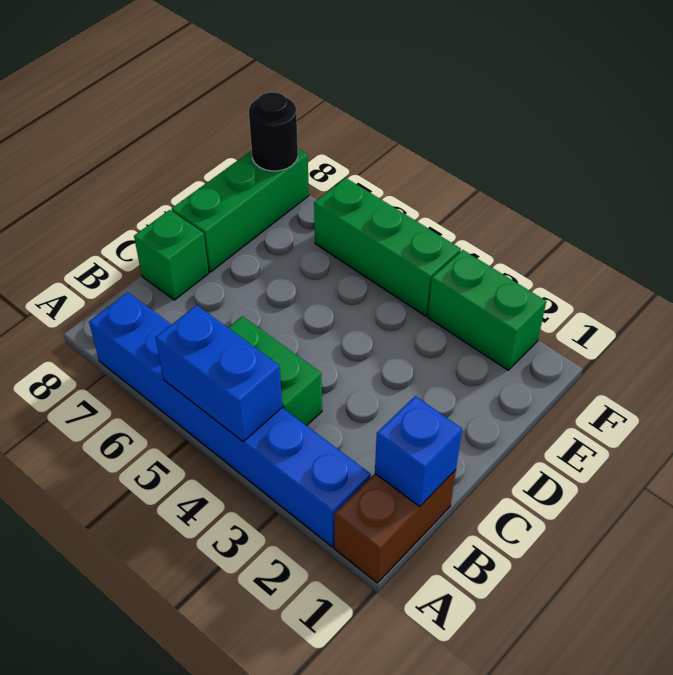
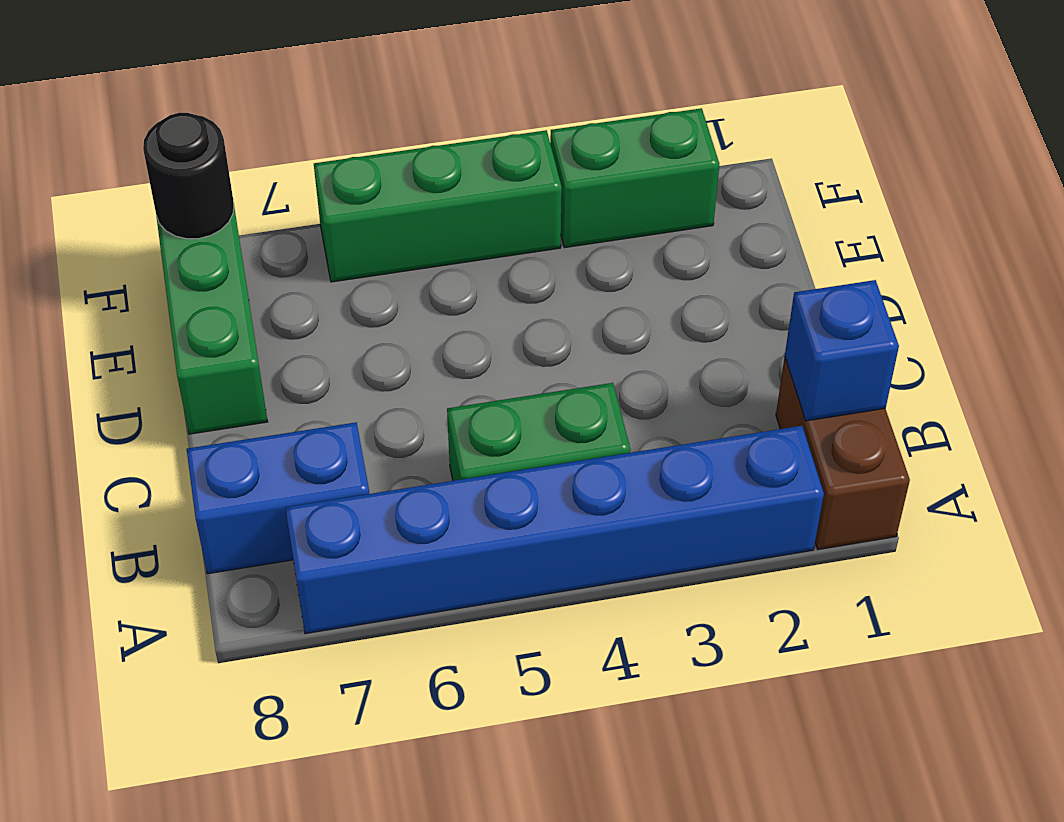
blue brick A4:A5 level 2 -> blue brick B7:B8 level 1
green brick C8 level 1 -> none

